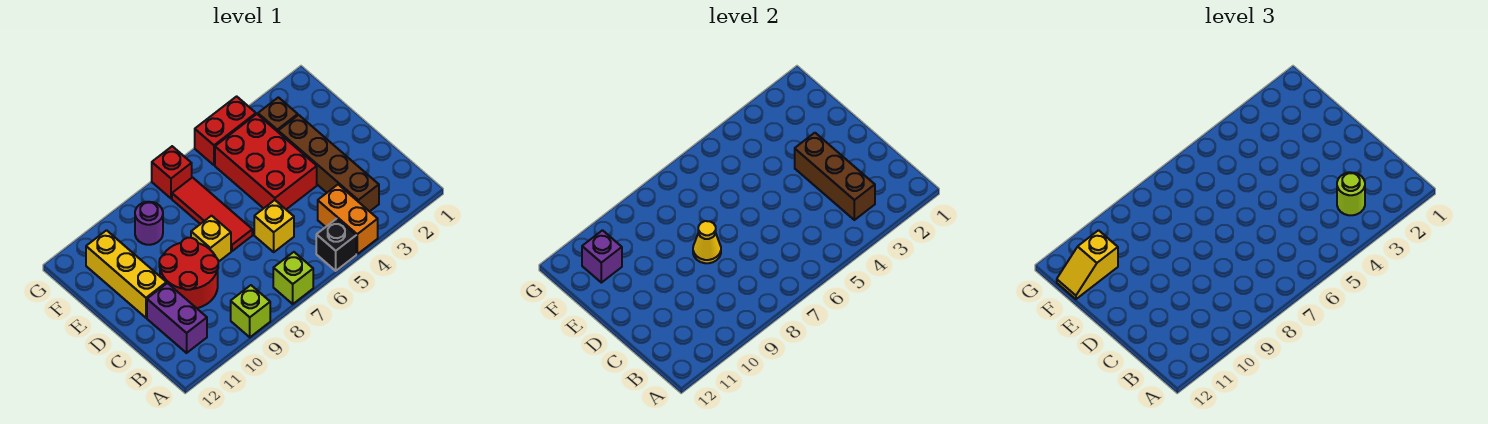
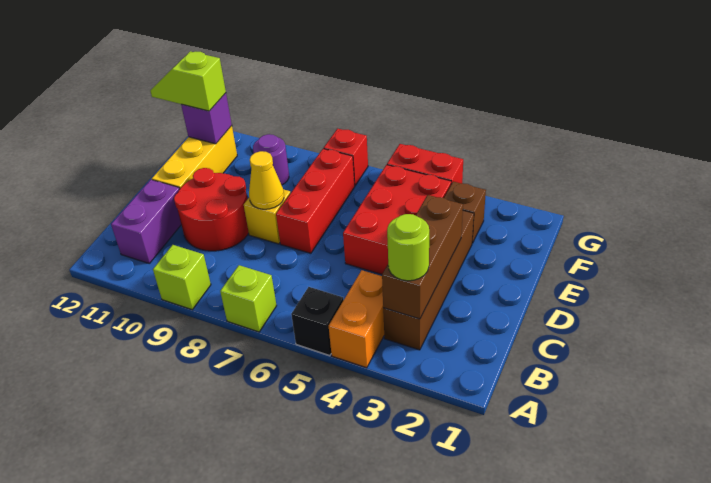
yellow brick C6 level 1 -> none
red tile D7:F7 level 1 -> red brick D7:F7 level 1
yellow slope F11:F12 level 3 top 11 -> lime slope F11:F12 level 3 top 11

